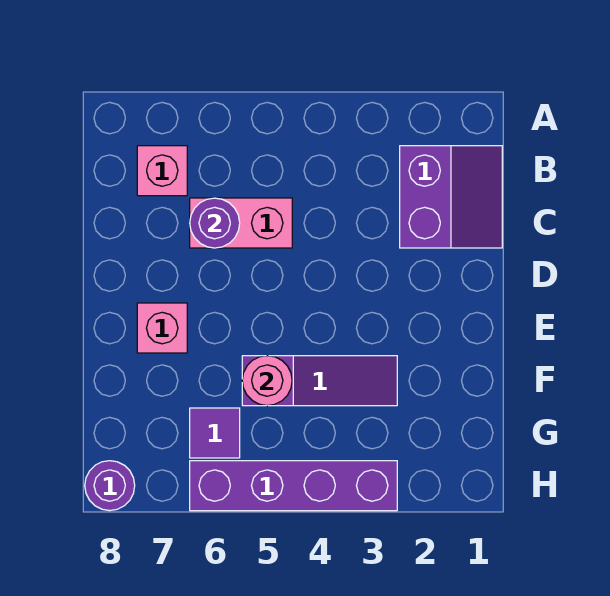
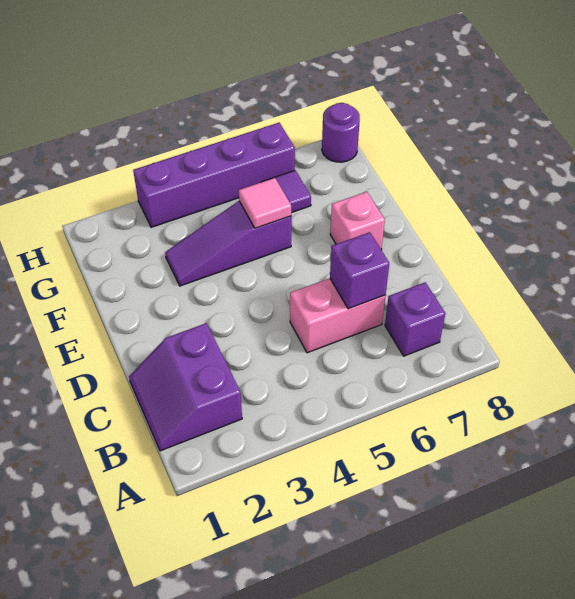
pink brick B7 level 1 -> purple brick B7 level 1
purple round brick C6 level 2 -> purple brick C6 level 2
pink round brick F5 level 2 -> pink tile F5 level 2

